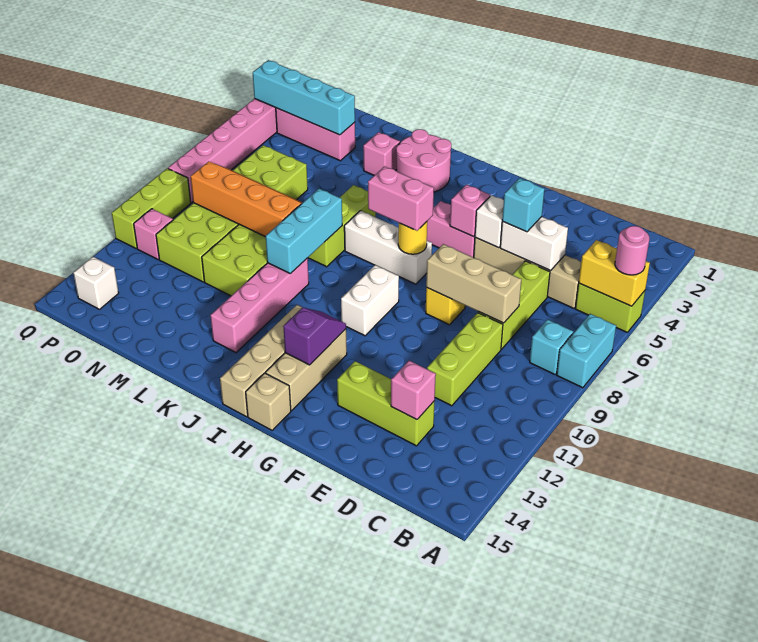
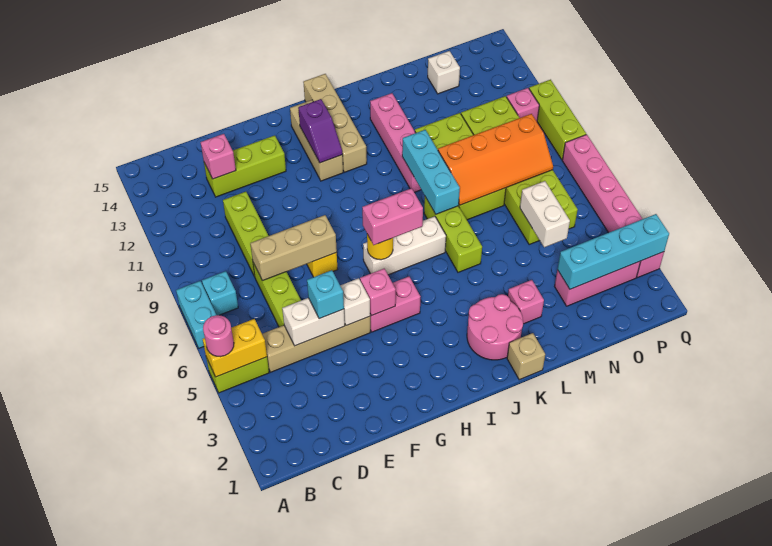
white brick H9:H10 level 1 -> white brick N5:N6 level 2
tan brick H15 level 1 -> tan brick K1 level 1
white brick P14 level 1 -> white brick N14 level 1

